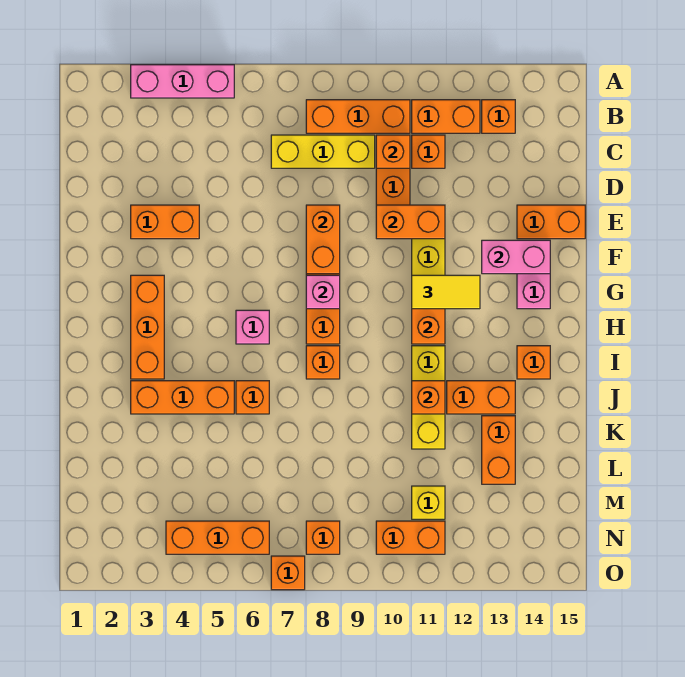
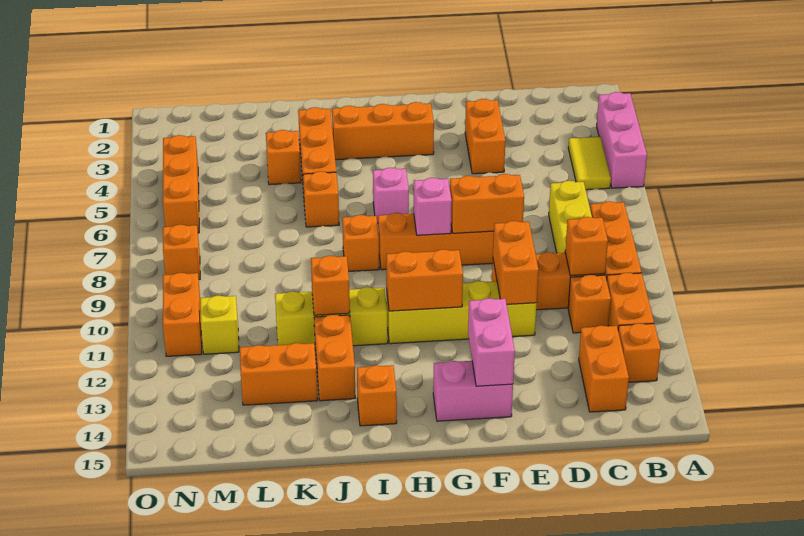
orange brick E14:E15 level 1 -> orange brick C13:C14 level 1
yellow tile G11:G12 level 3 -> yellow tile B4:B5 level 1
orange brick O7 level 1 -> orange brick K4 level 1

